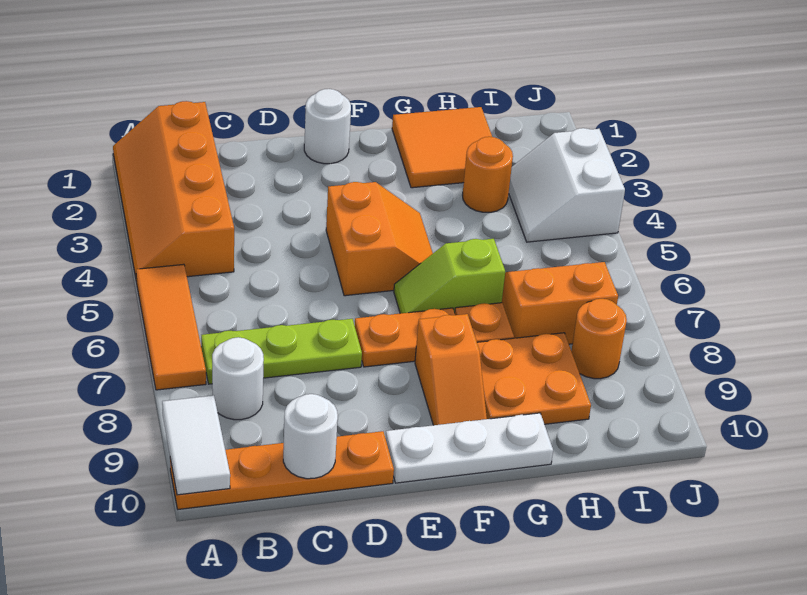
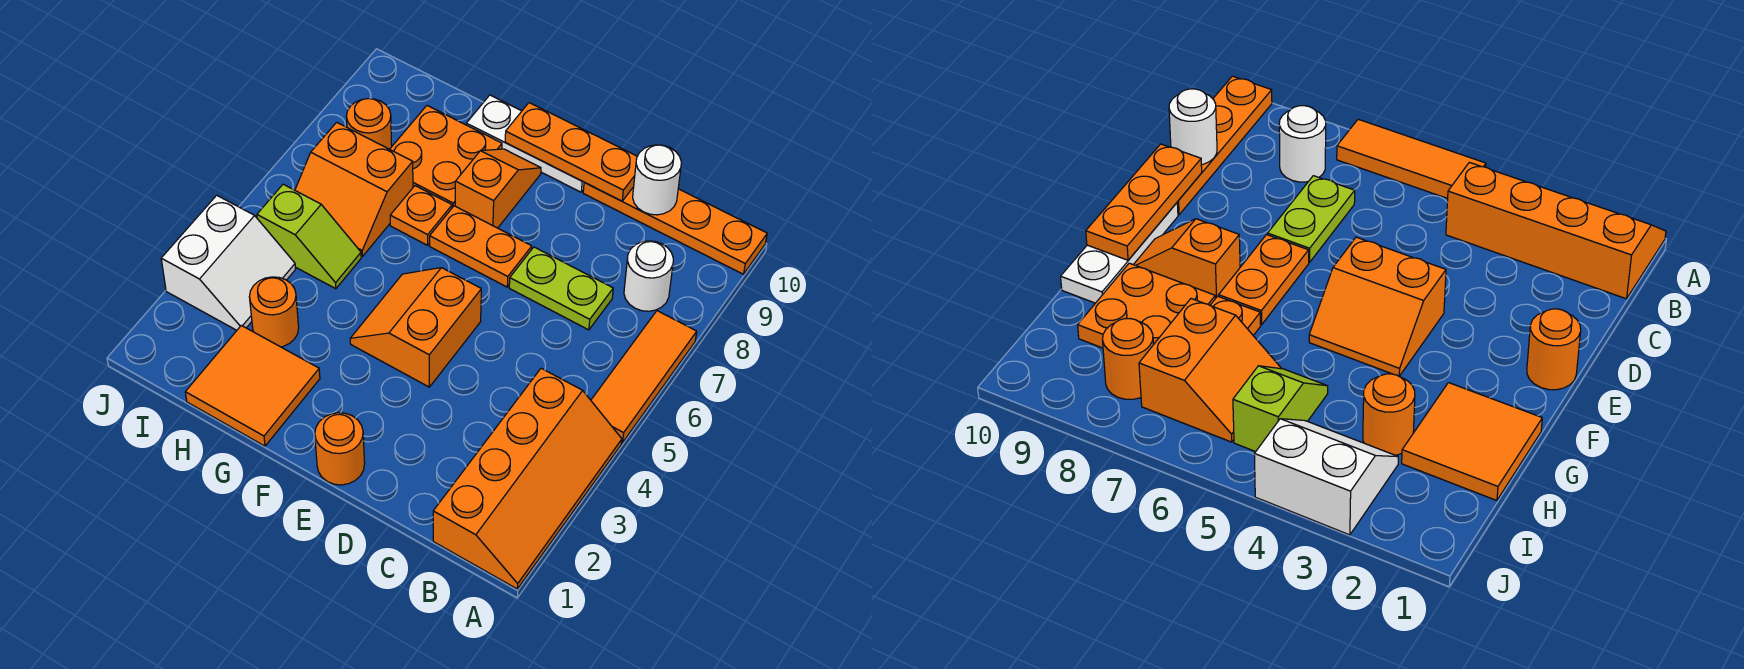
white tile A9:A10 level 2 -> none
lime plate B7:D7 level 1 -> lime plate C7:D7 level 1
none -> orange plate D10:F10 level 2
white round brick E1 level 1 -> orange round brick E1 level 1
lime slope F6:G6 level 1 top G -> lime slope H5:I5 level 1 top I

